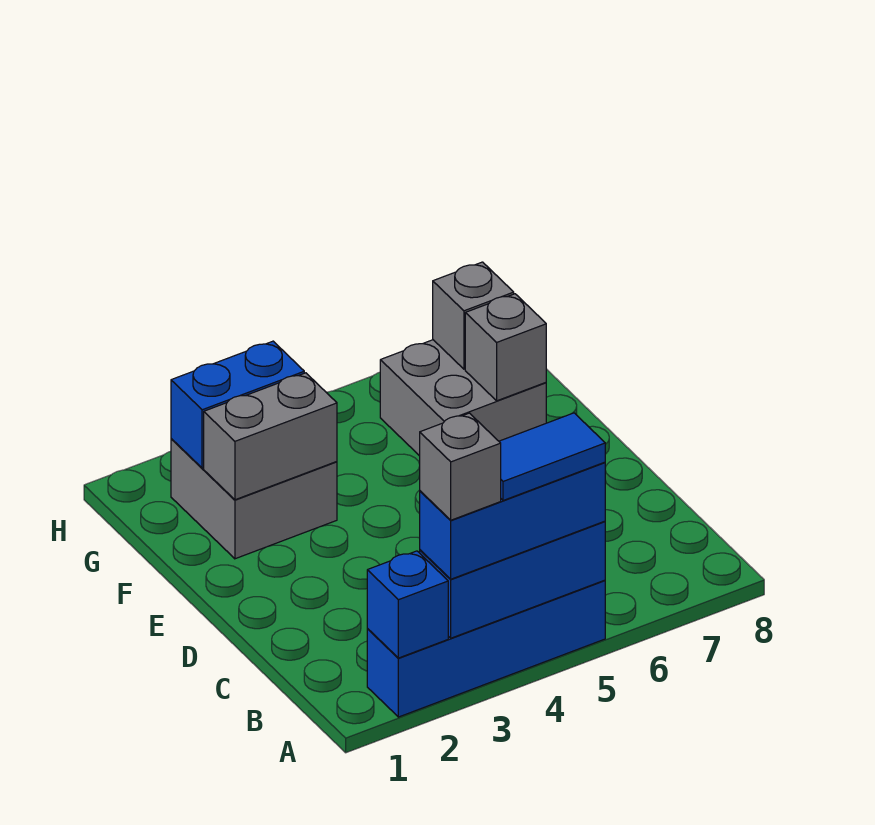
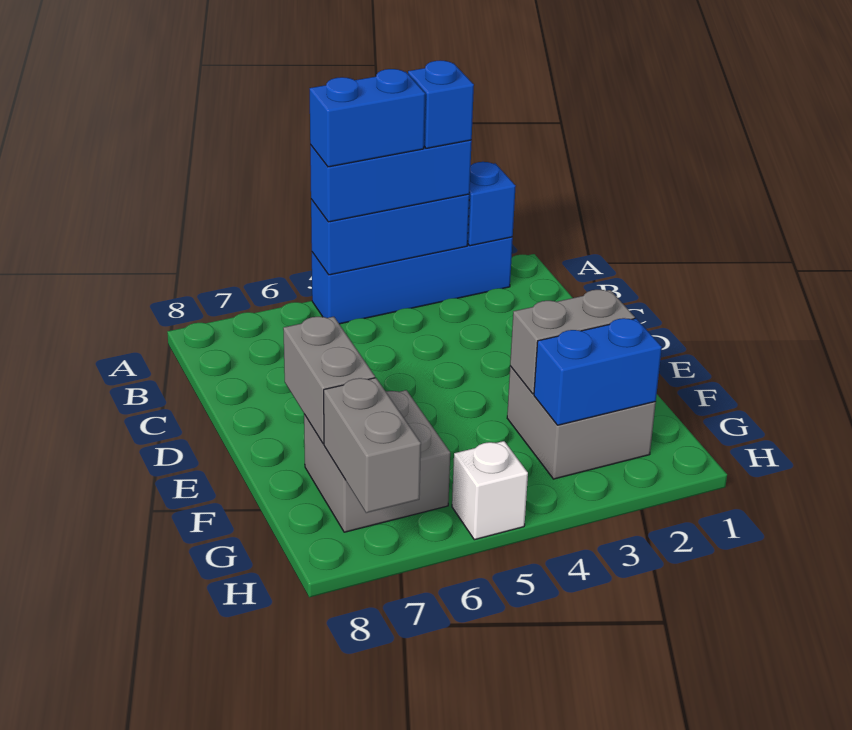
grey brick A3 level 4 -> blue brick A3 level 4
blue tile A4:A5 level 4 -> blue brick A4:A5 level 4
grey brick F7 level 2 -> grey brick E7:F7 level 2
grey brick G7 level 2 -> grey brick G7:H7 level 2
none -> white brick H5 level 1

